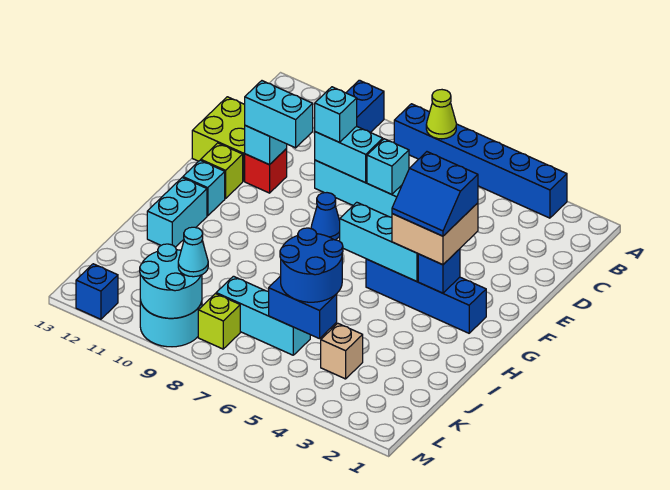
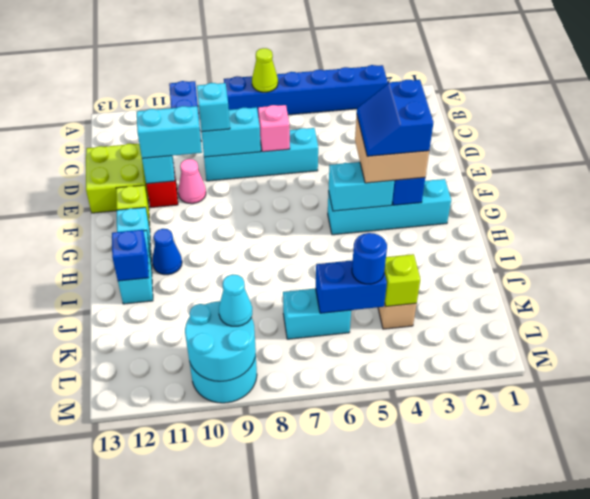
cyan brick D7 level 2 -> pink brick D7 level 2
none -> pink cone E10 level 1
blue slope F3:G4 level 4 top F -> blue slope F3:G4 level 4 top 3
blue cone F8 level 1 -> blue cone H11 level 1
blue brick G2:G5 level 1 -> cyan brick G2:G5 level 1
cyan brick G4:G6 level 2 -> cyan brick G4:G5 level 2
blue round brick J5:K6 level 3 -> blue round brick K5 level 3
cyan brick K6:K8 level 1 -> cyan brick K6:K7 level 1
lime brick L8 level 1 -> lime brick K4 level 2
blue brick M12 level 1 -> blue brick I12 level 2

